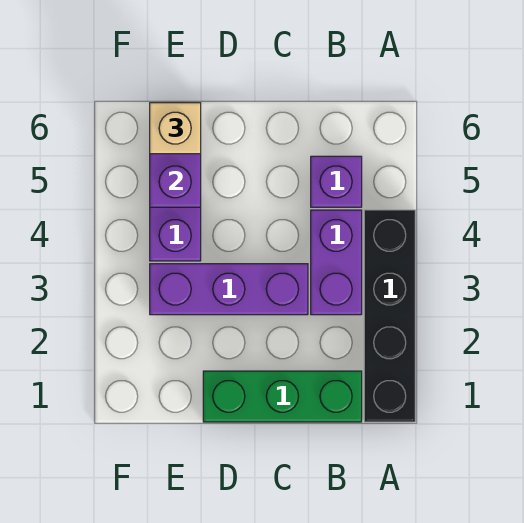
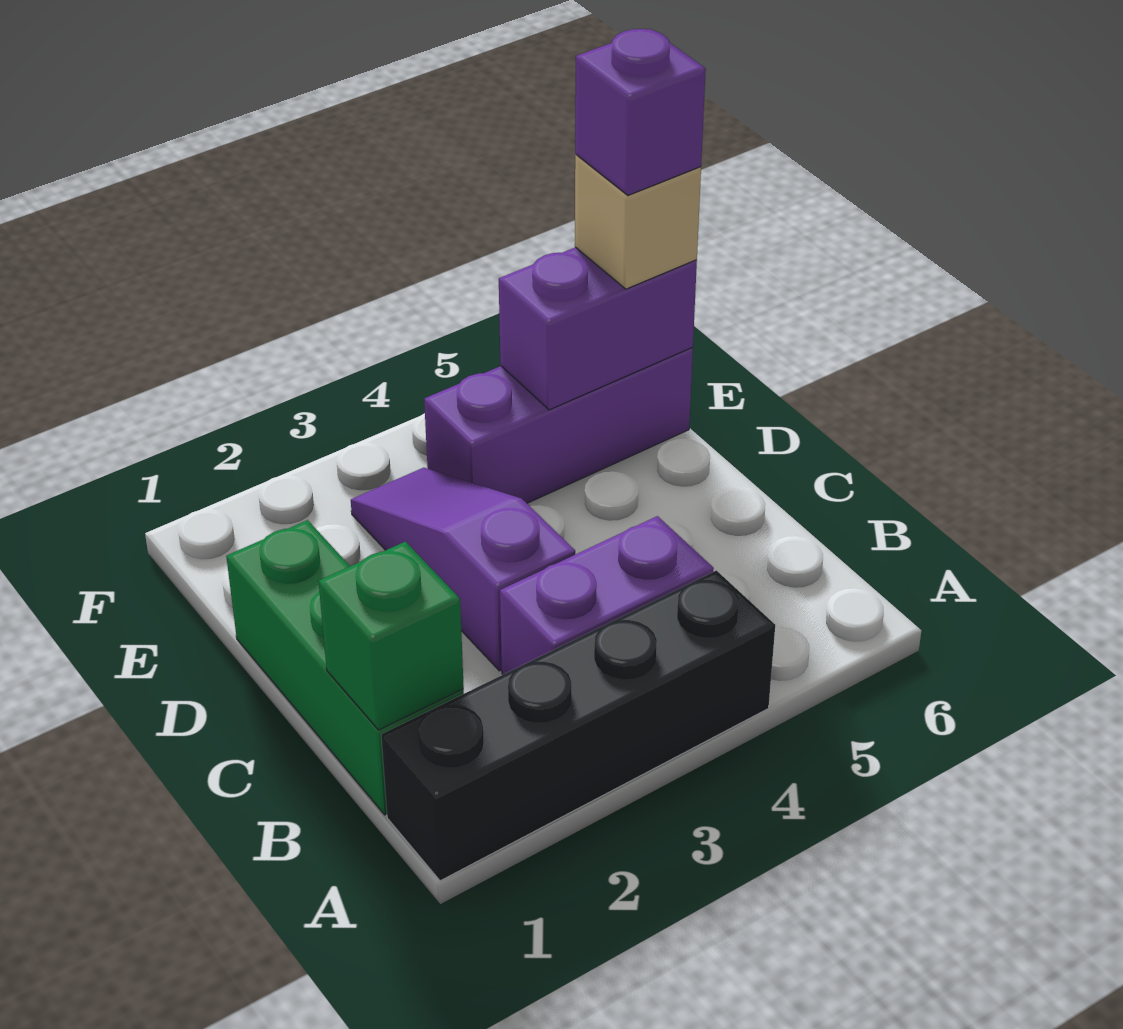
none -> green brick B1 level 2
purple brick B5 level 1 -> purple brick E6 level 4
purple brick C3:E3 level 1 -> purple slope C3:E3 level 1 top C

